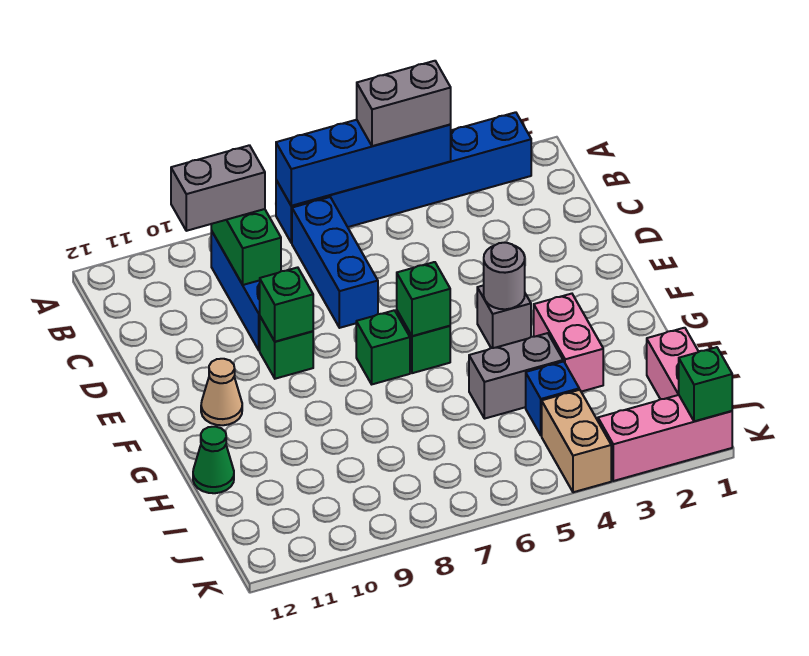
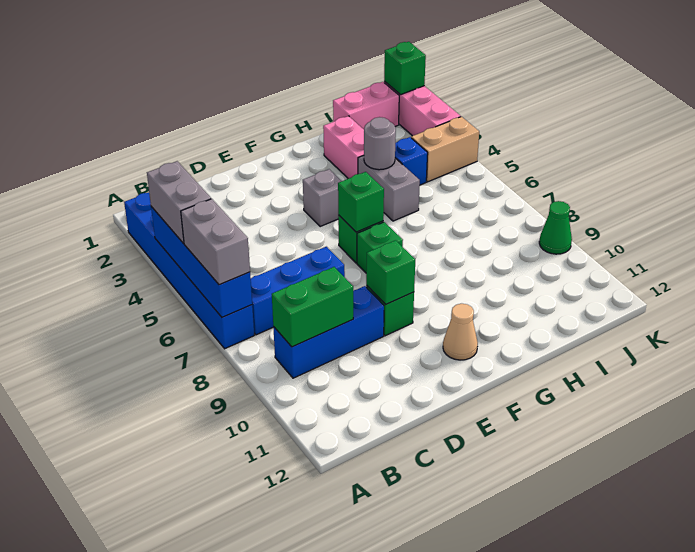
grey brick B9:B10 level 3 -> grey brick A6:A7 level 3
grey round brick F4 level 2 -> grey round brick H4 level 2
pink brick G3:H3 level 1 -> pink brick H2:H3 level 1
green cone H12 level 1 -> green cone K9 level 1

